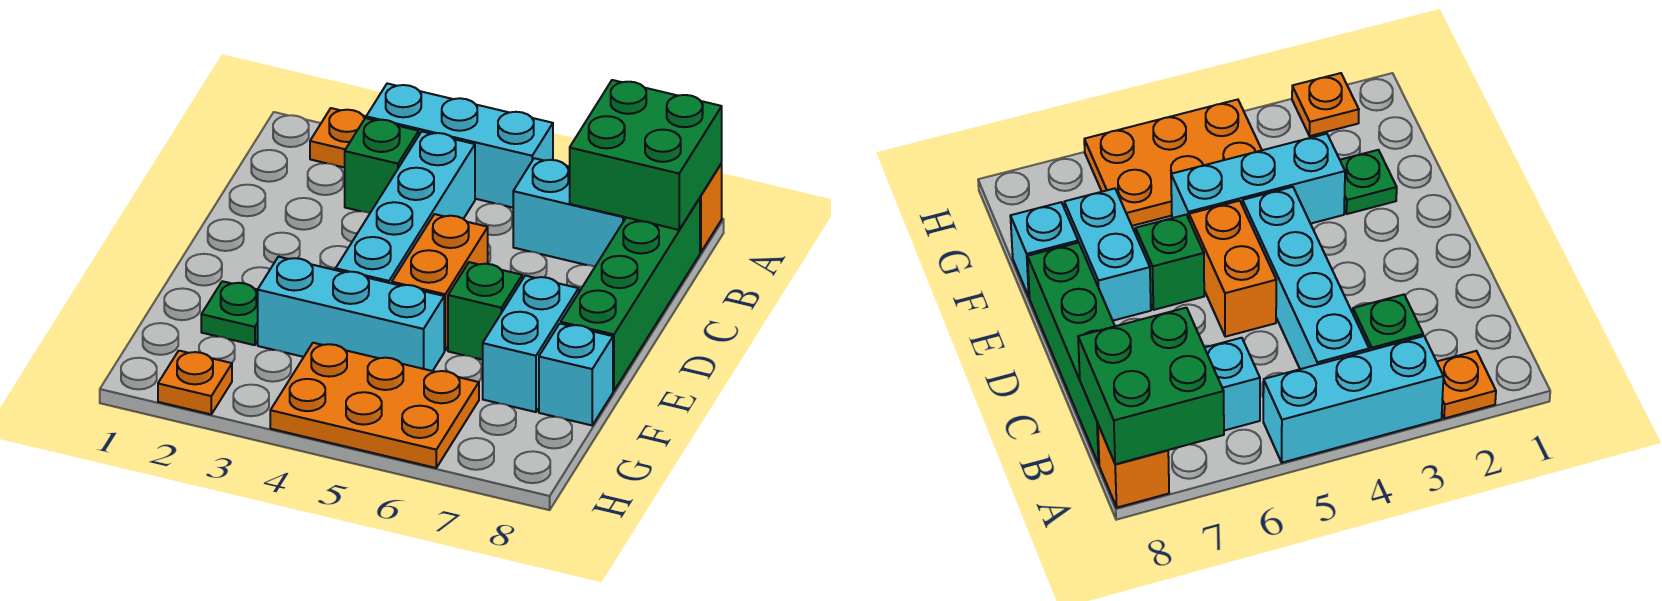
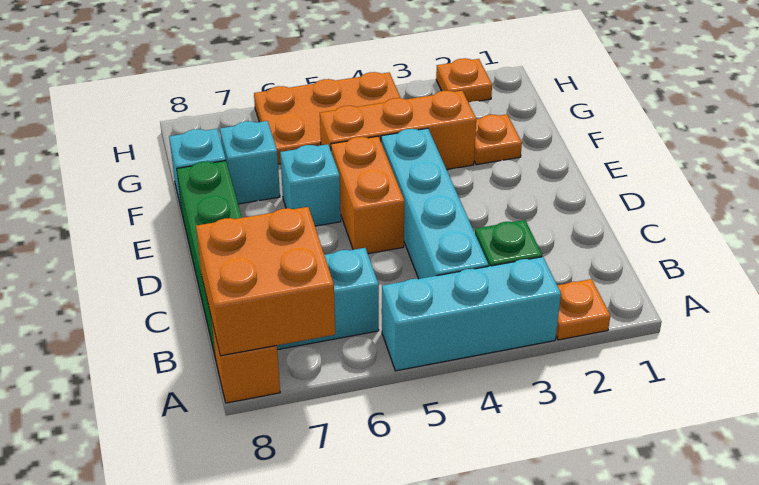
green brick A7:B8 level 2 -> orange brick A7:B8 level 2
green brick E6 level 1 -> cyan brick E6 level 1
cyan brick E7:F7 level 1 -> cyan brick F7 level 1
green plate F2 level 1 -> orange plate F2 level 1
cyan brick F3:F5 level 1 -> orange brick F3:F5 level 1

